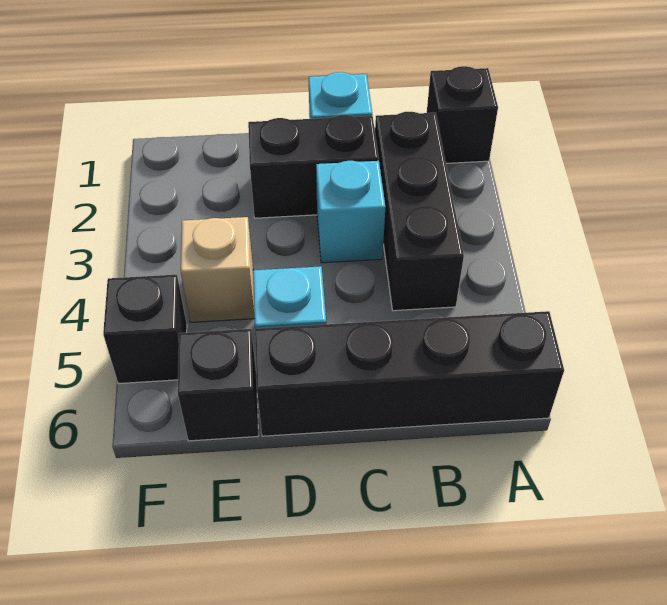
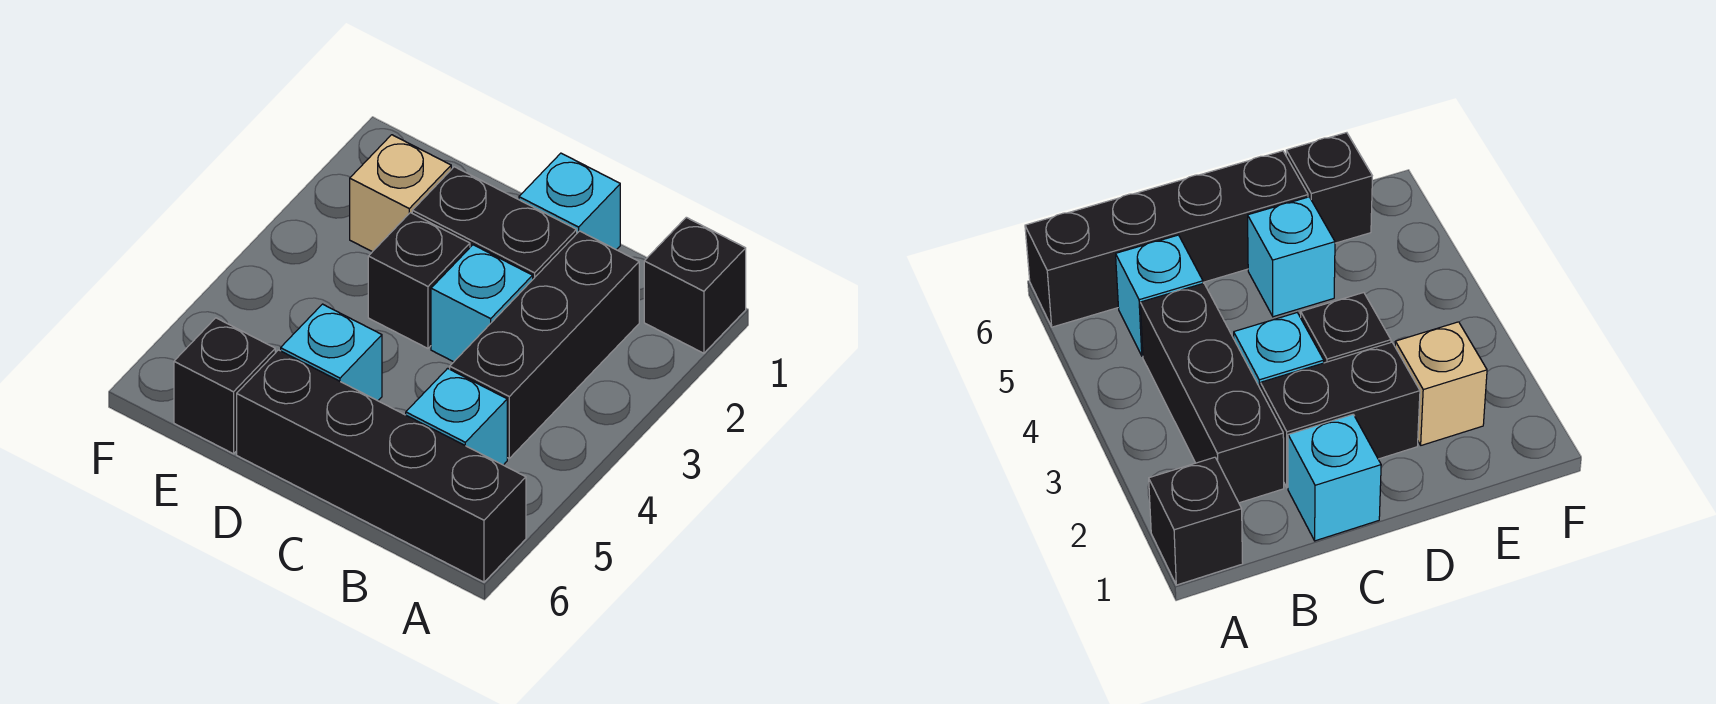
none -> cyan brick B5 level 1
tan brick E4 level 1 -> tan brick E2 level 1
black brick F5 level 1 -> black brick D3 level 1

